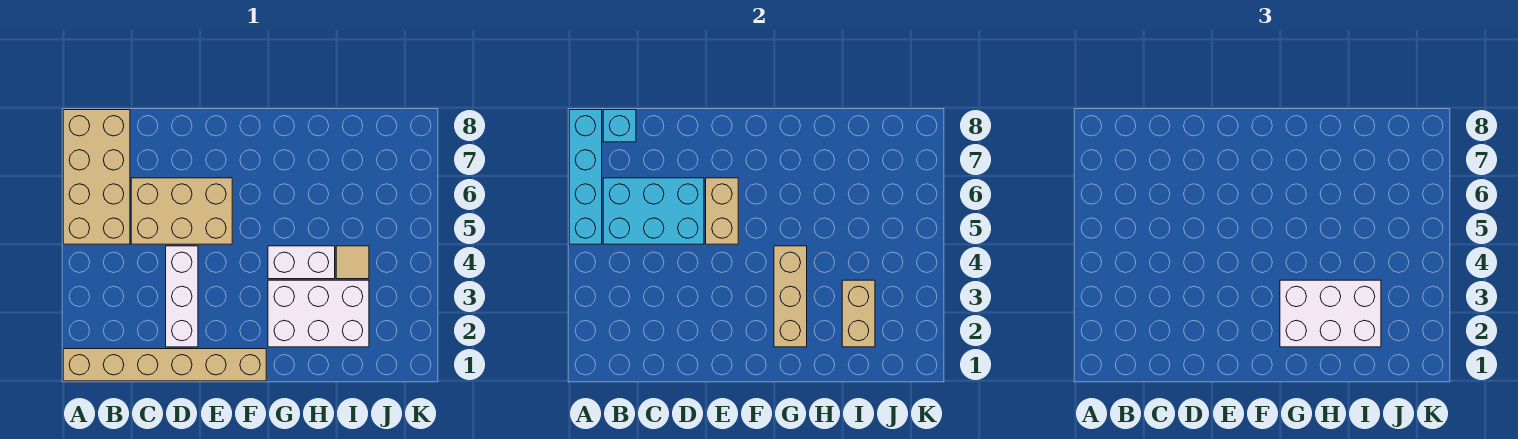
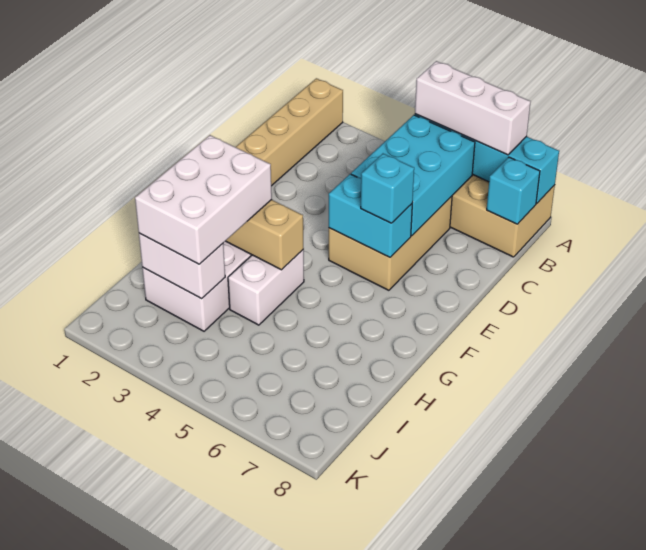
white brick D2:D4 level 1 -> white brick A5:A7 level 3
tan brick E5:E6 level 2 -> cyan brick E5:E6 level 2
none -> cyan brick E6 level 3
tan brick I2:I3 level 2 -> white brick I2:I3 level 2
tan tile I4 level 1 -> none

